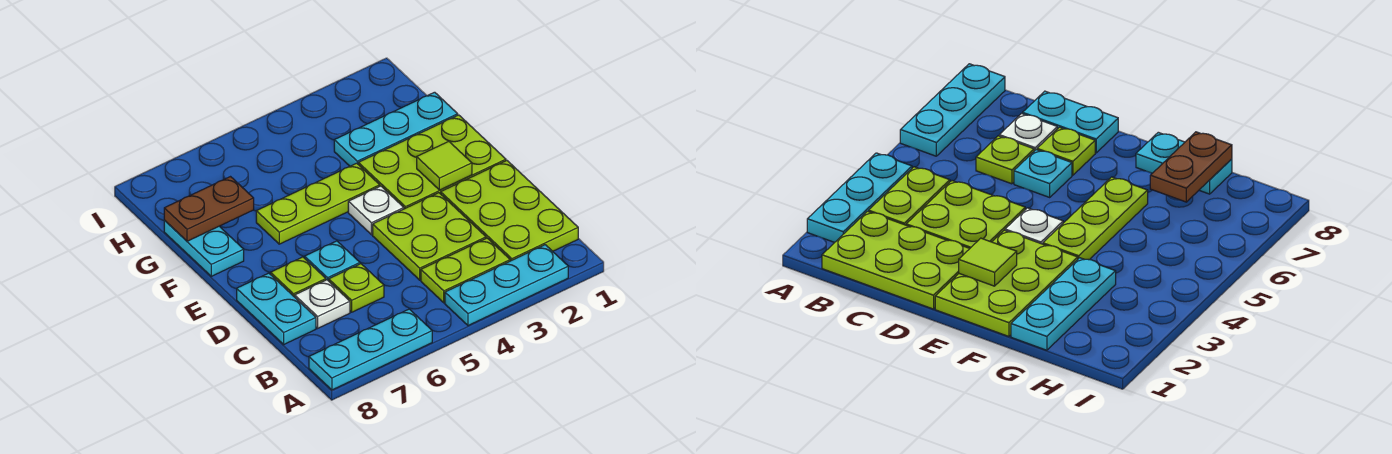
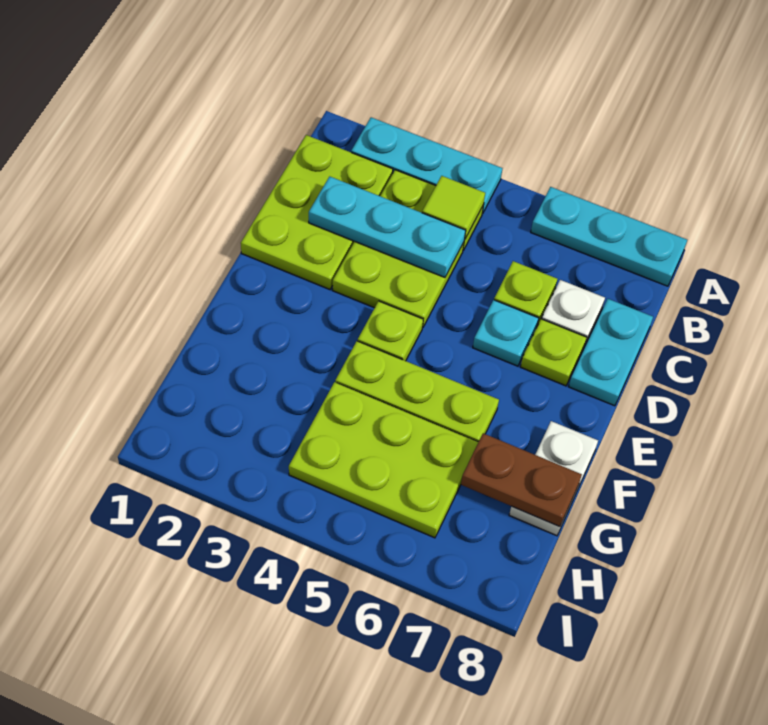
lime plate E1:F3 level 1 -> lime plate G4:H6 level 1
lime tile E2 level 2 -> lime tile B4 level 2
white plate E4 level 1 -> lime plate E4 level 1
cyan plate F8:G8 level 1 -> white plate F8:G8 level 1
cyan plate G1:G3 level 1 -> cyan plate C2:C4 level 2

